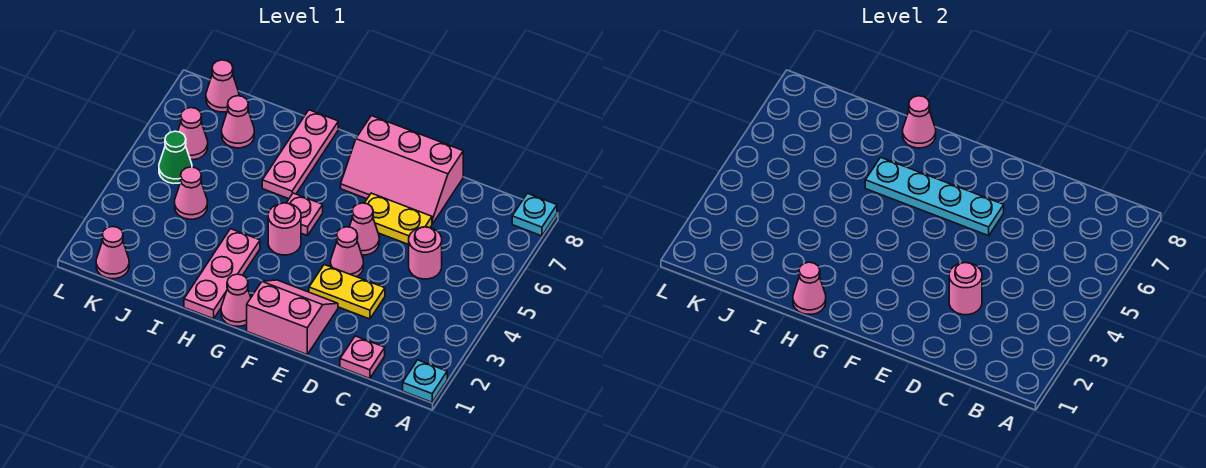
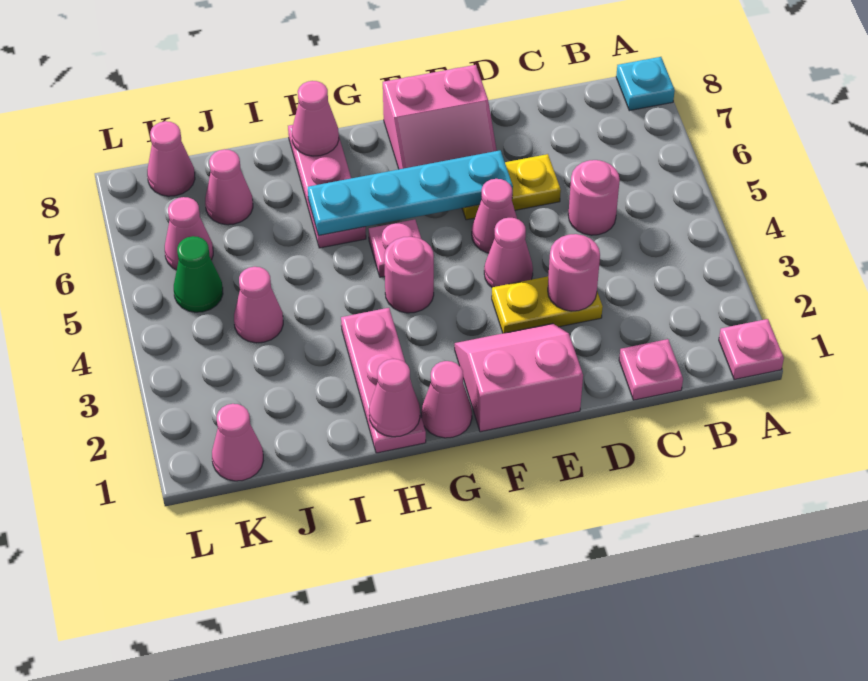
cyan plate A1 level 1 -> pink plate A1 level 1
pink slope D7:F8 level 1 top 8 -> pink slope E7:F8 level 1 top 8

